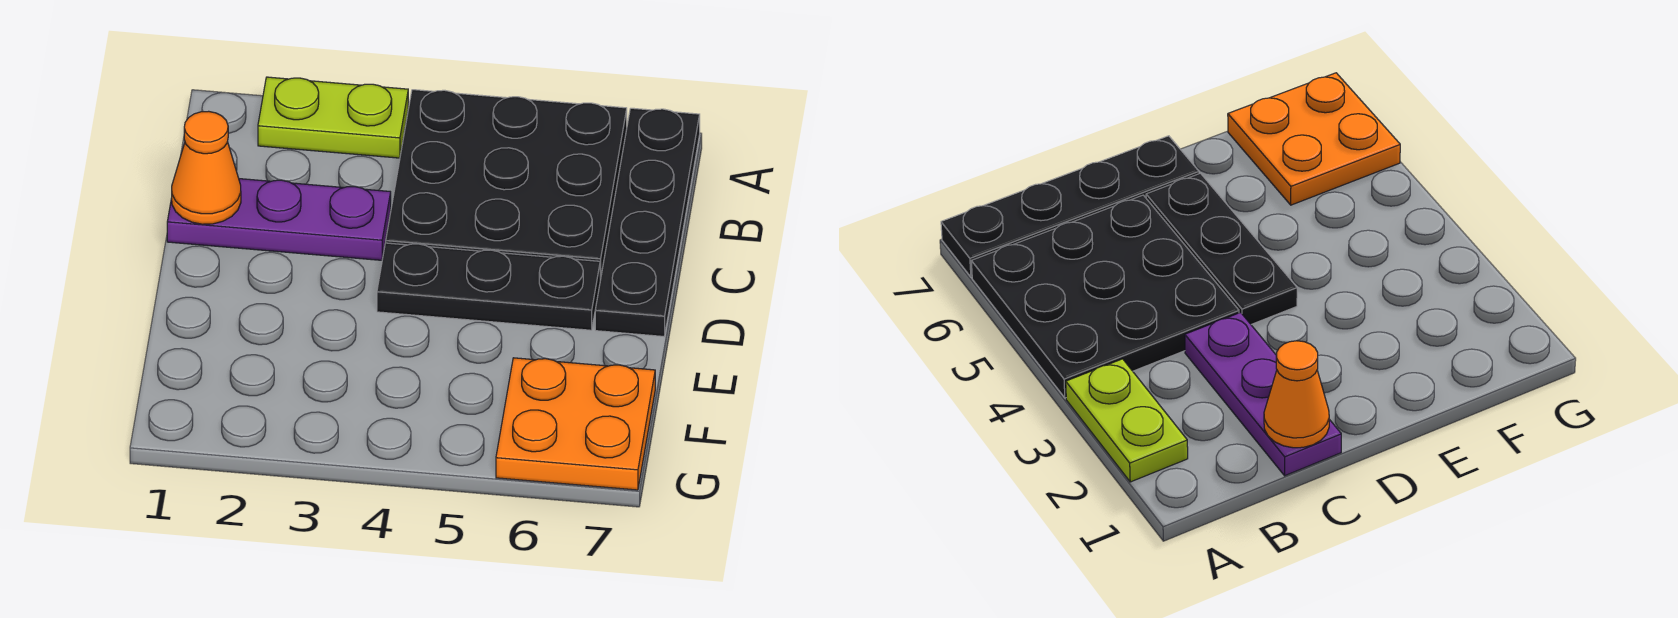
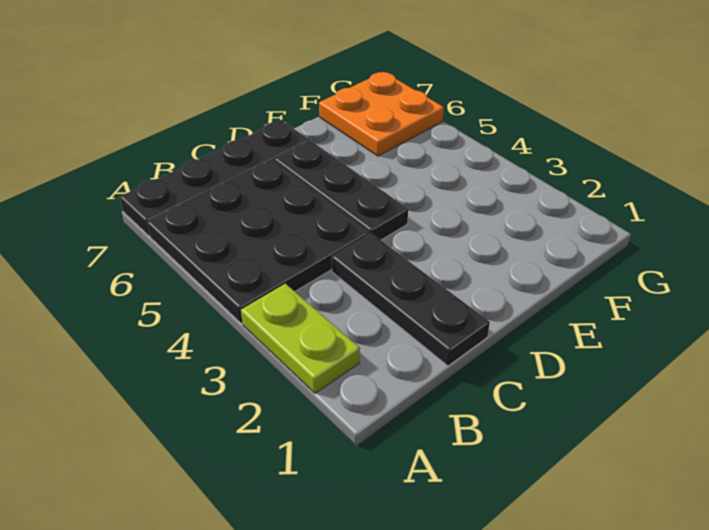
purple plate C1:C3 level 1 -> black plate C1:C3 level 1
orange cone C1 level 2 -> none

